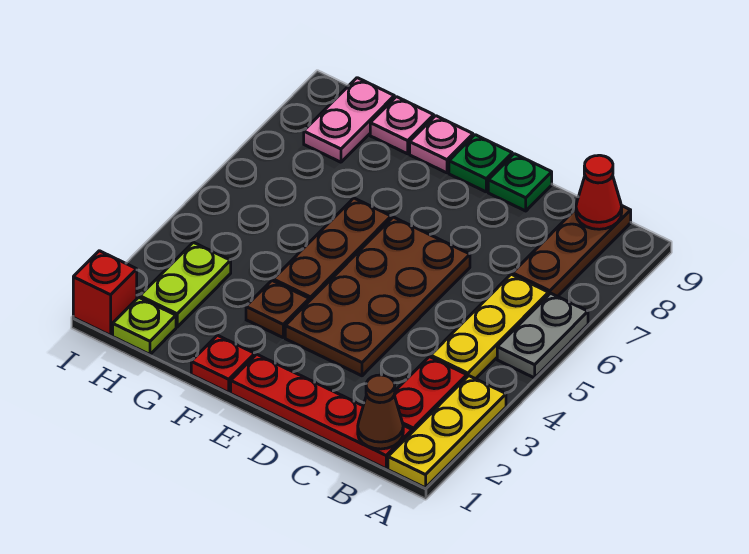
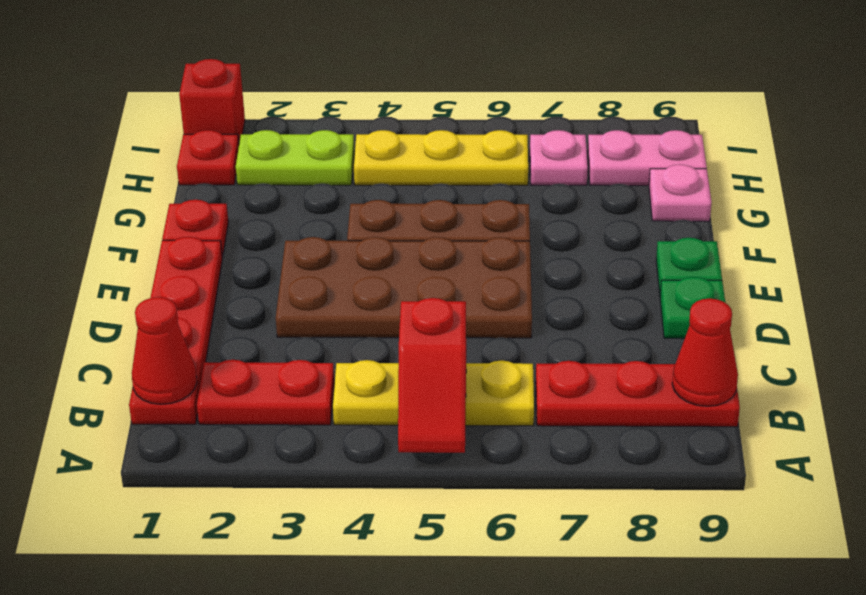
yellow plate A1:A3 level 1 -> yellow plate H4:H6 level 1
grey plate A5:A6 level 1 -> none
none -> red slope A5:B5 level 2 top B
brown cone B1 level 2 -> red cone B1 level 2
brown plate B7:B9 level 1 -> red plate B7:B9 level 1
brown plate F3 level 1 -> none
pink plate F9 level 1 -> pink plate H7 level 1
lime plate H1 level 1 -> red plate H1 level 1

